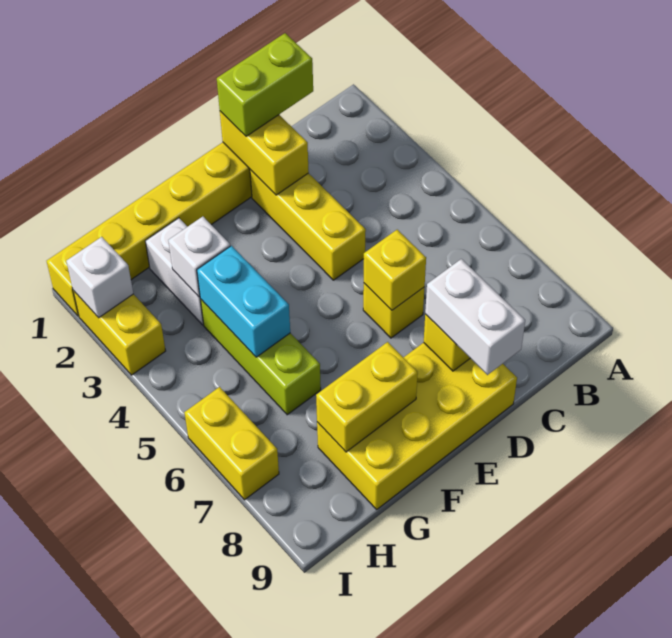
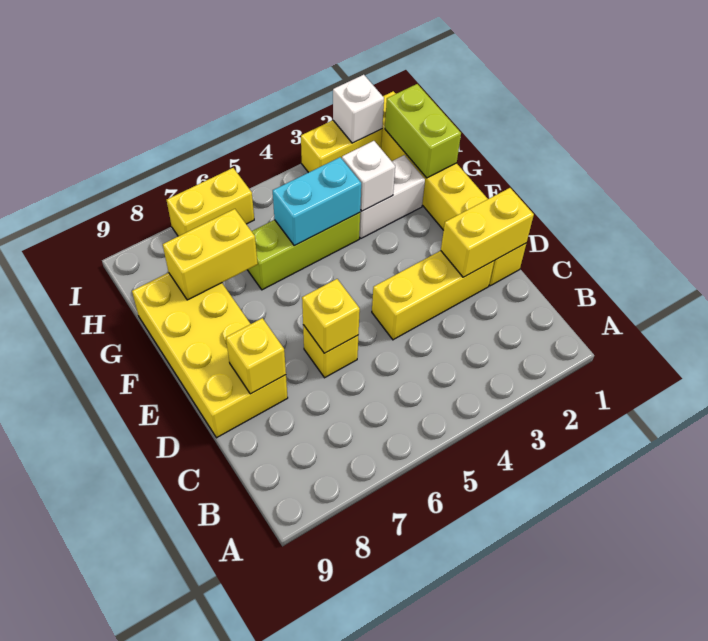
lime brick C1:D1 level 3 -> lime brick G1:H1 level 2
white brick D8:D9 level 3 -> none
yellow brick F8:G8 level 2 -> yellow brick G7:G8 level 2

